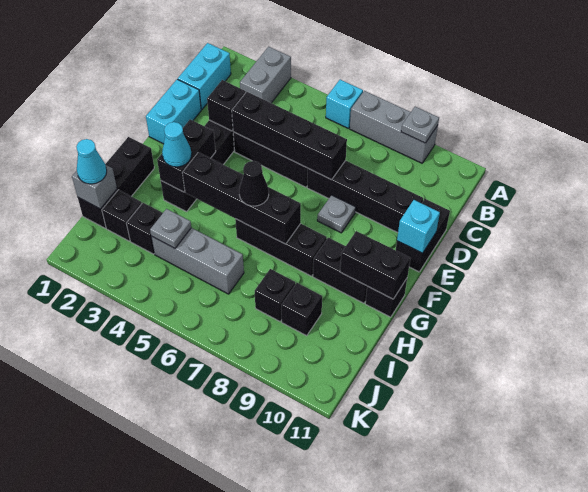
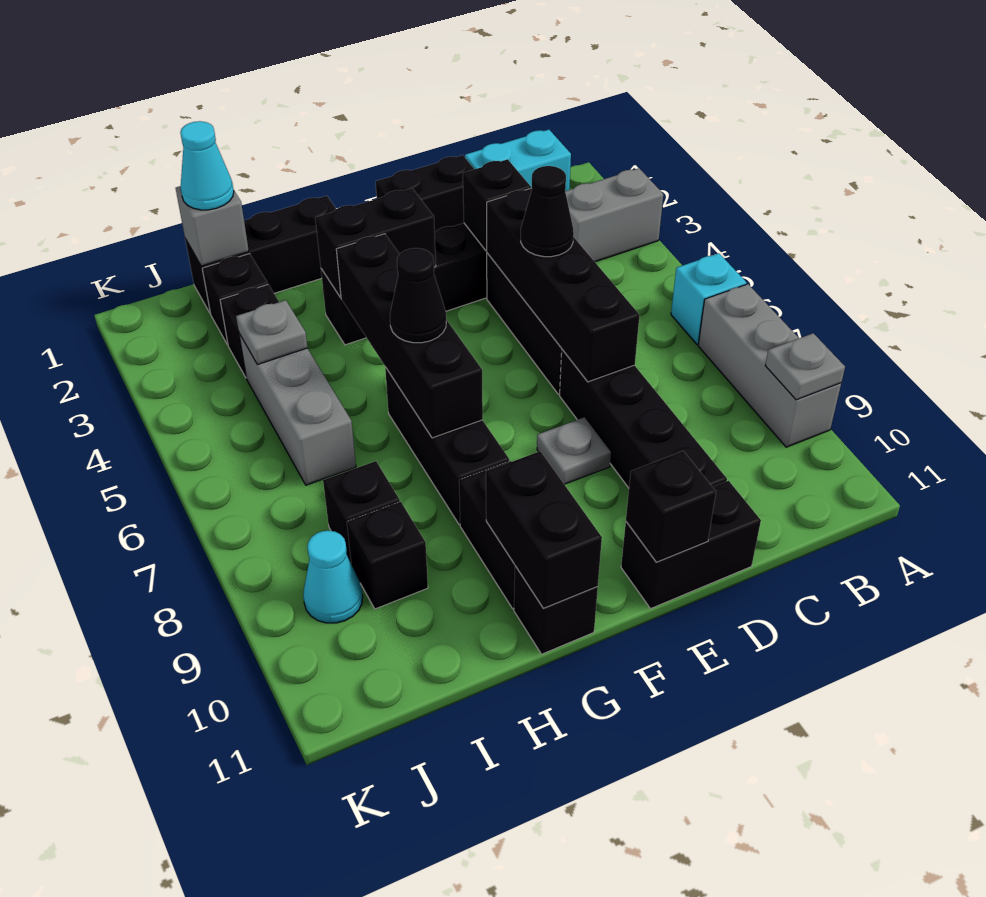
cyan brick D1:E1 level 1 -> black brick D1:E1 level 1
none -> black cone D5 level 3
cyan brick E11 level 2 -> black brick E11 level 2
cyan cone G3 level 3 -> cyan cone J9 level 1

